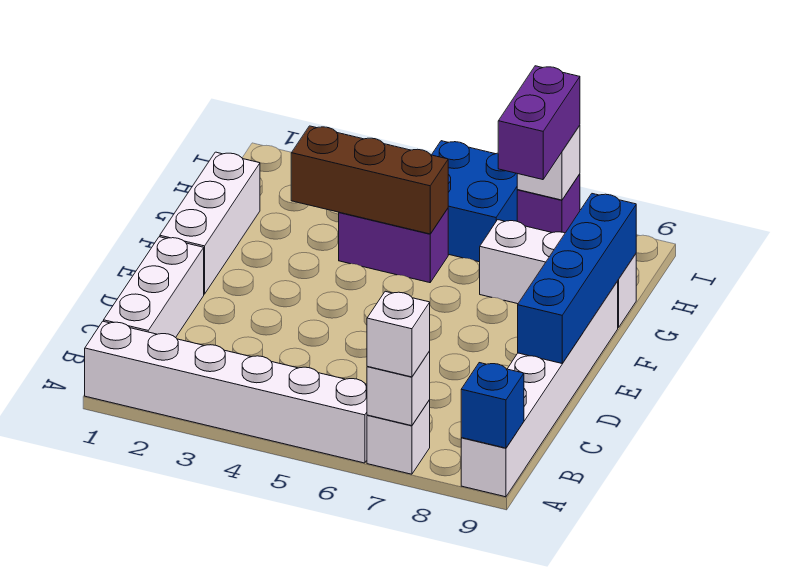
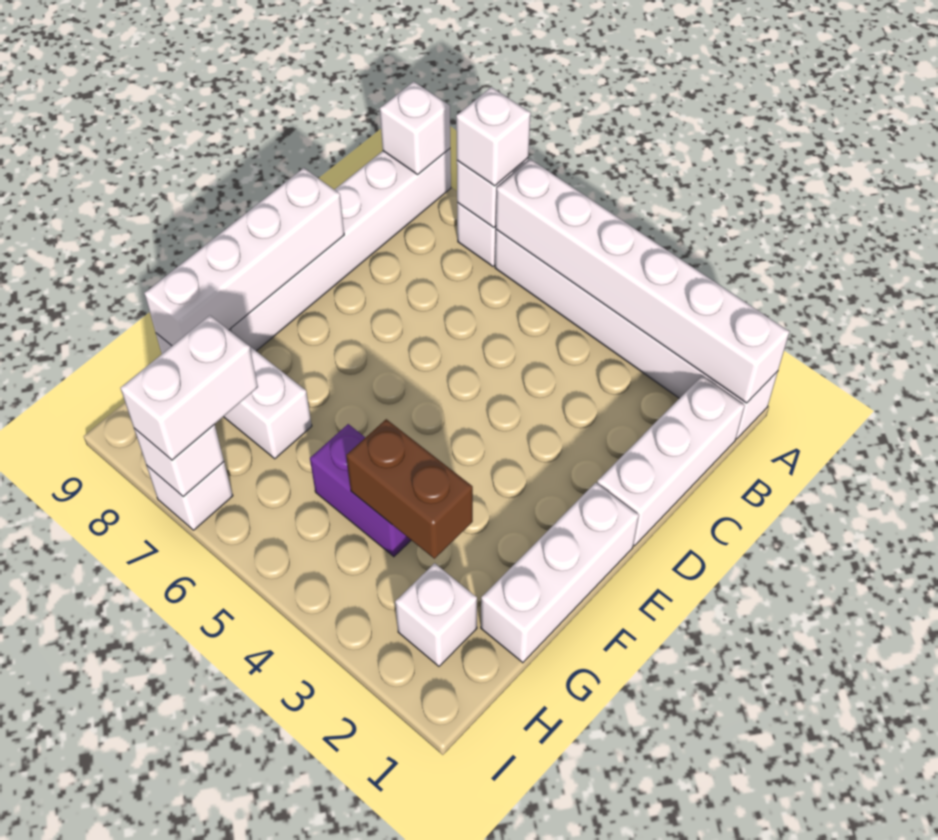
none -> white brick A1:A6 level 2
blue brick A9 level 2 -> white brick A9 level 2
blue brick D9:G9 level 2 -> white brick D9:G9 level 2
brown brick G3:G5 level 2 -> brown brick G3:G4 level 2
none -> white brick H2 level 1
blue brick H5:I6 level 1 -> none
purple brick H7:I7 level 3 -> white brick H7:I7 level 3
purple brick I7 level 1 -> white brick I7 level 1

